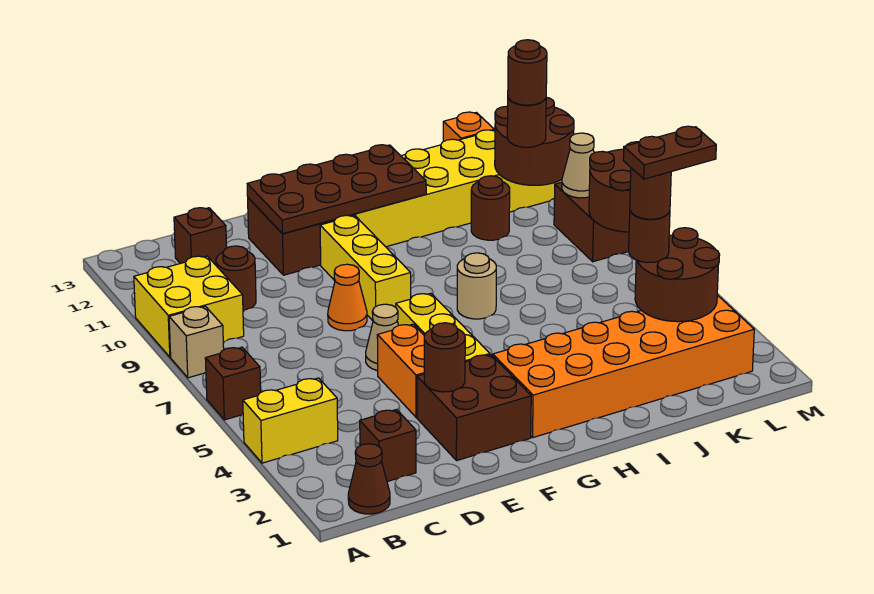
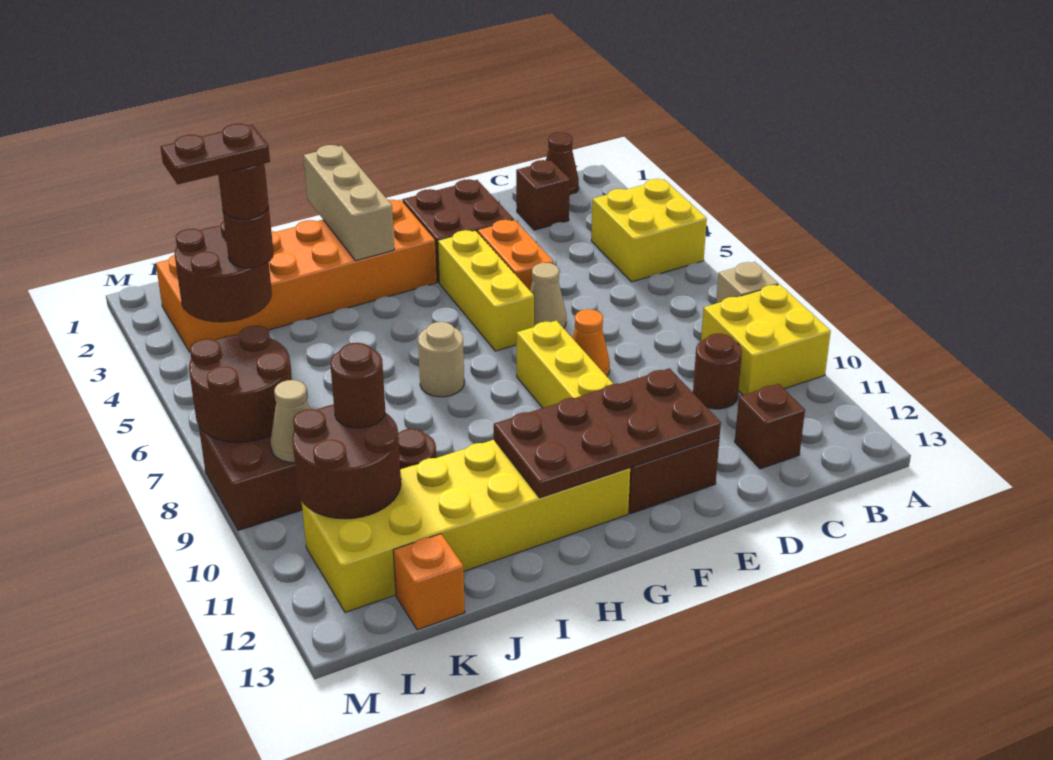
yellow brick A4:B4 level 1 -> yellow brick A4:B5 level 1
brown brick A6 level 1 -> none
brown round brick E3 level 2 -> none
none -> tan brick H1:H3 level 2
brown round brick K10 level 4 -> none

